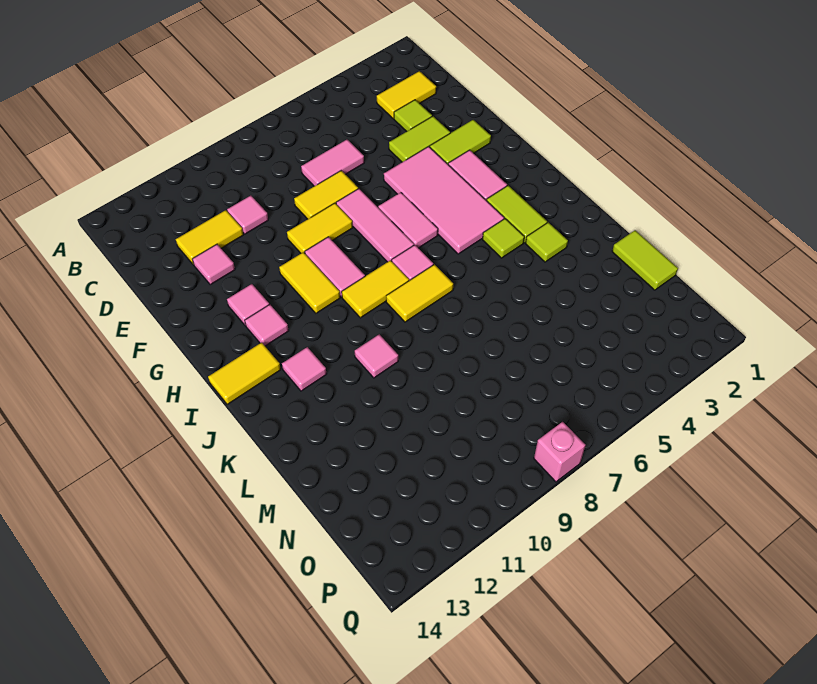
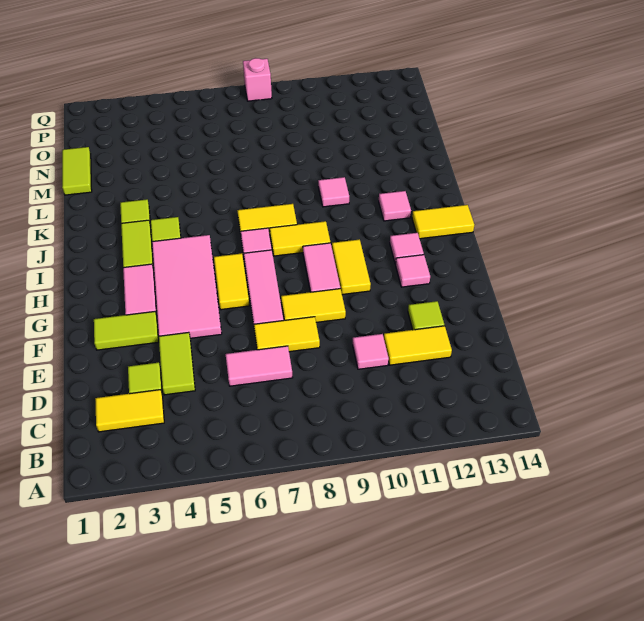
lime tile E3:E4 level 1 -> lime tile D4:E4 level 1
pink tile E12 level 1 -> lime tile E12 level 1
pink tile G6:H6 level 1 -> yellow tile G6:H6 level 1

